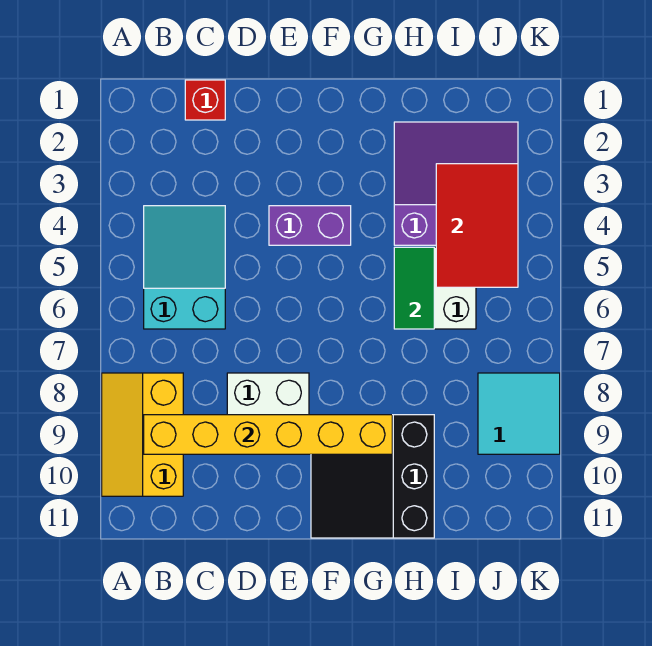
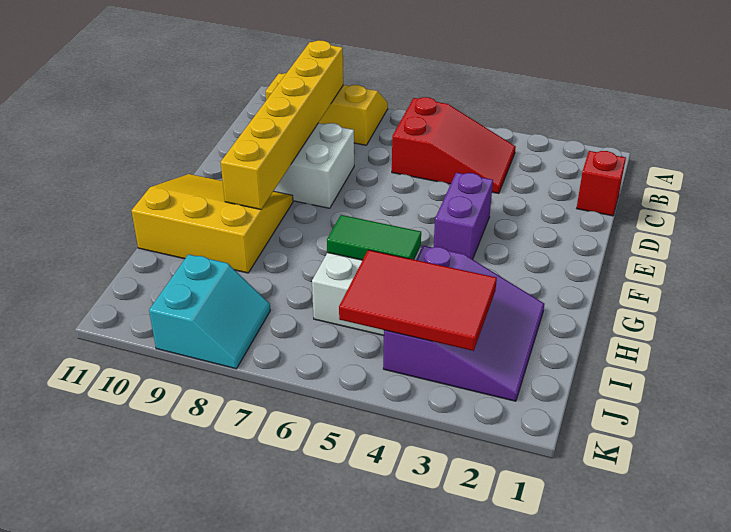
cyan slope B4:C6 level 1 top 6 -> red slope B4:C6 level 1 top 6
black slope F9:H11 level 1 top H -> yellow slope F9:H11 level 1 top H
cyan tile J8:K9 level 1 -> cyan slope J8:K9 level 1 top 9

